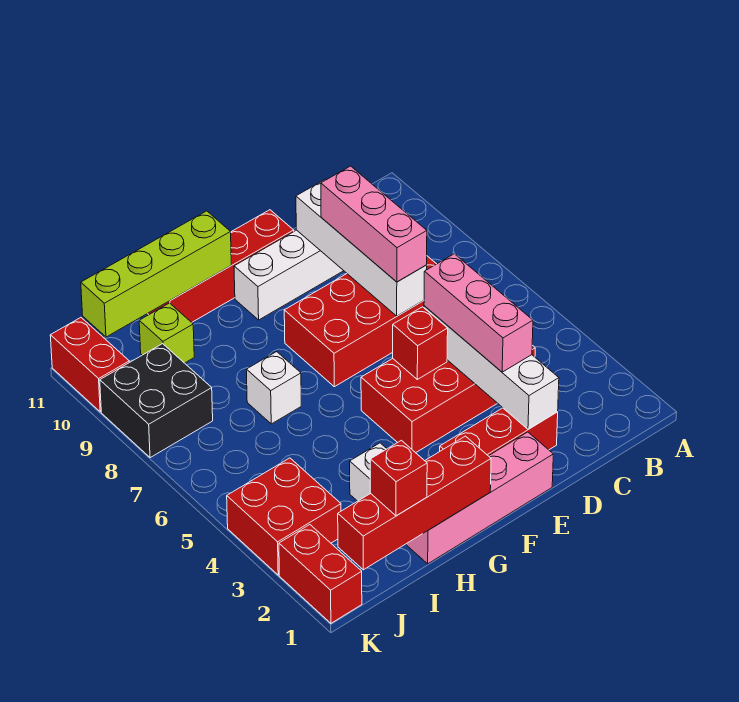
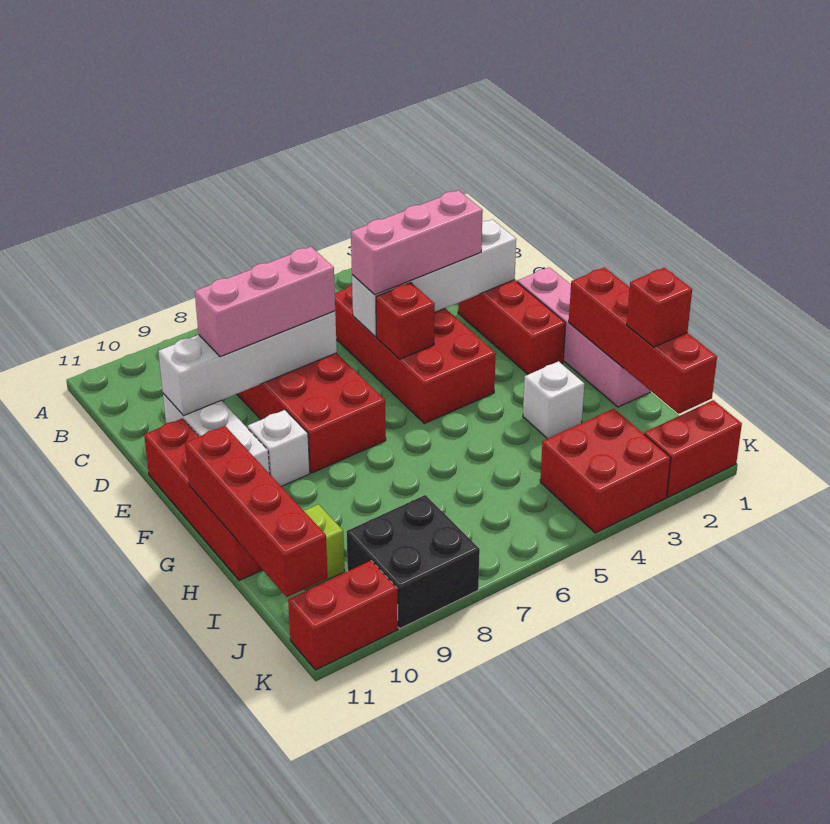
lime brick G11:J11 level 2 -> red brick G11:J11 level 2
white brick H7 level 1 -> white brick F9 level 1

